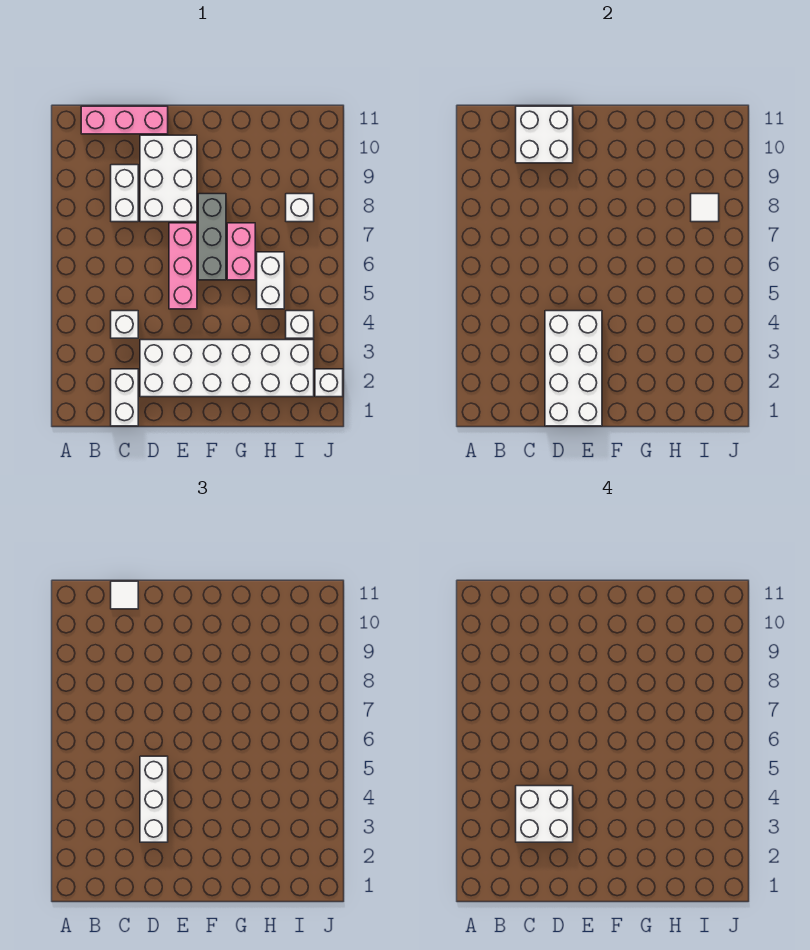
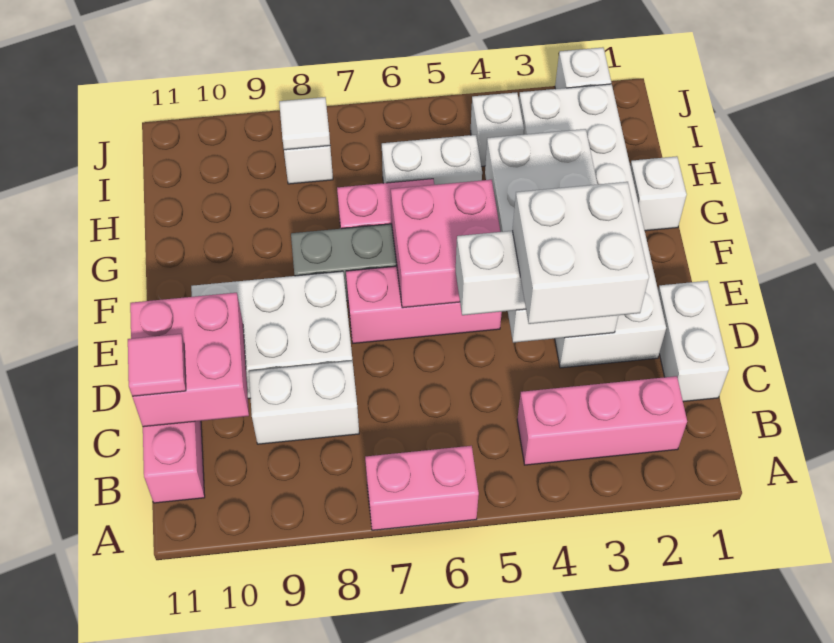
none -> pink brick A6:A7 level 1
none -> pink brick B2:B4 level 1
white brick C1:C2 level 1 -> white brick C1:D1 level 1
white brick C4 level 1 -> white brick G1 level 1
white brick C10:D11 level 2 -> pink brick C10:D11 level 2
white tile C11 level 3 -> pink tile C11 level 3
white brick D1:E4 level 2 -> white brick D3:G4 level 2
none -> pink brick E5:F6 level 2

